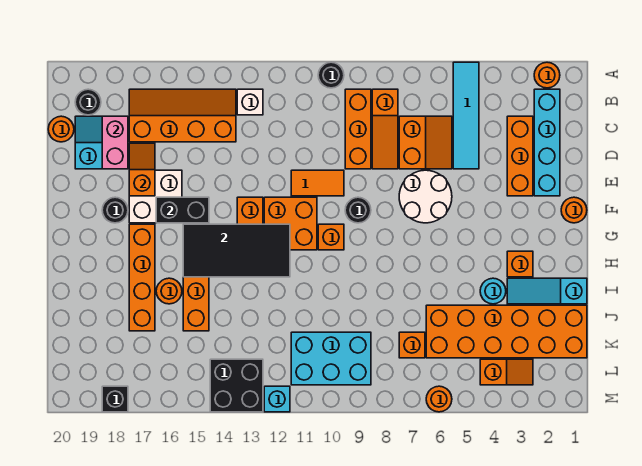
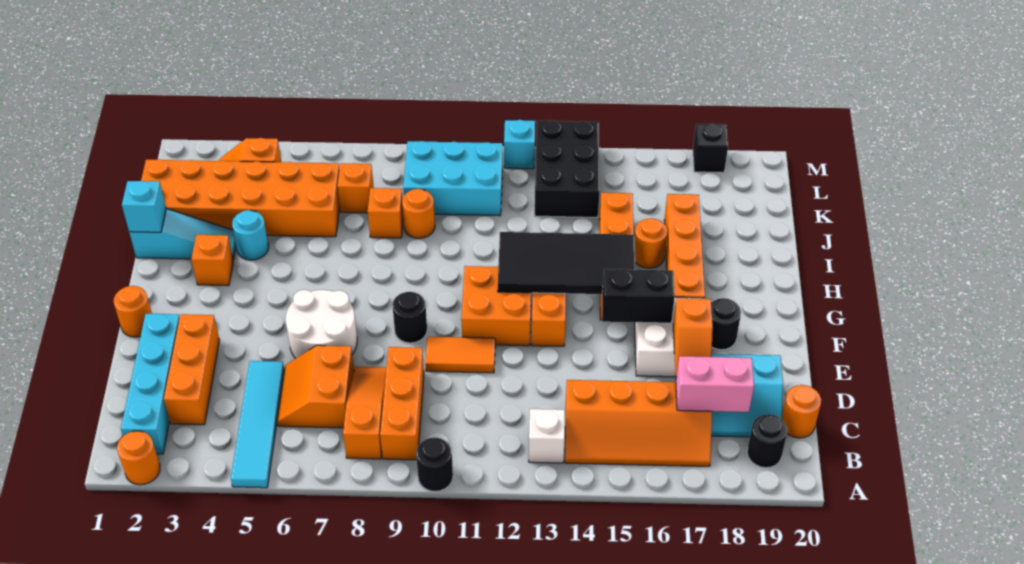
pink brick C18:D18 level 2 -> pink brick C17:C18 level 2
orange brick G10 level 1 -> orange brick J8 level 1
none -> cyan brick I1 level 2
black brick L13:M14 level 1 -> black brick K13:M14 level 1
orange round brick M6 level 1 -> orange round brick J9 level 1

